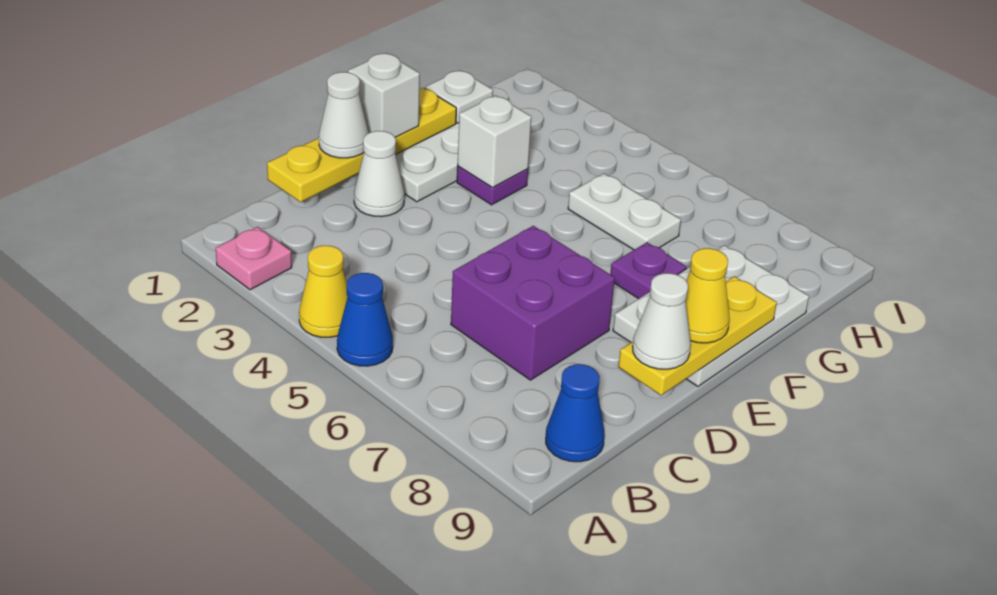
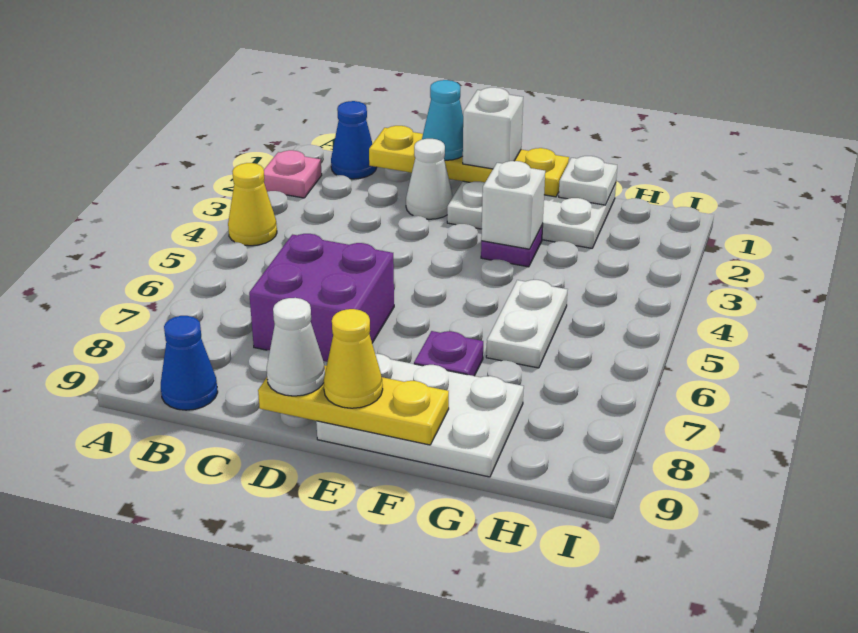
blue cone A5 level 1 -> blue cone B1 level 1
white cone D1 level 3 -> cyan cone D1 level 3

